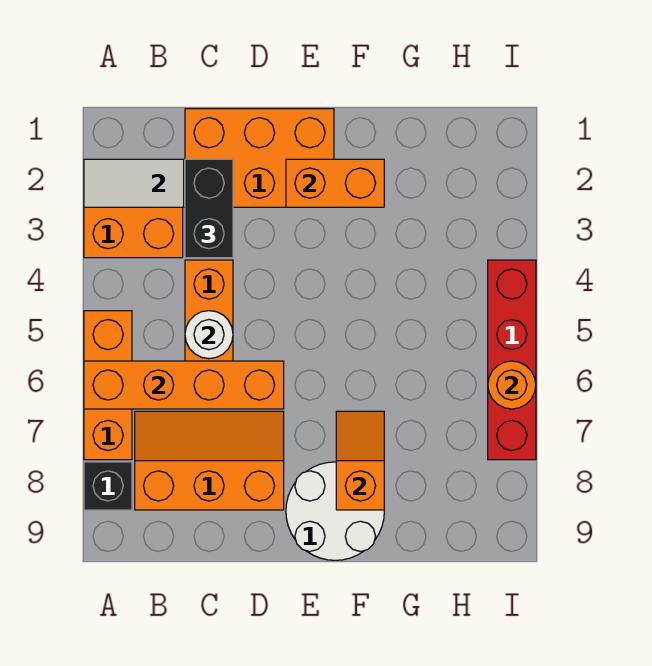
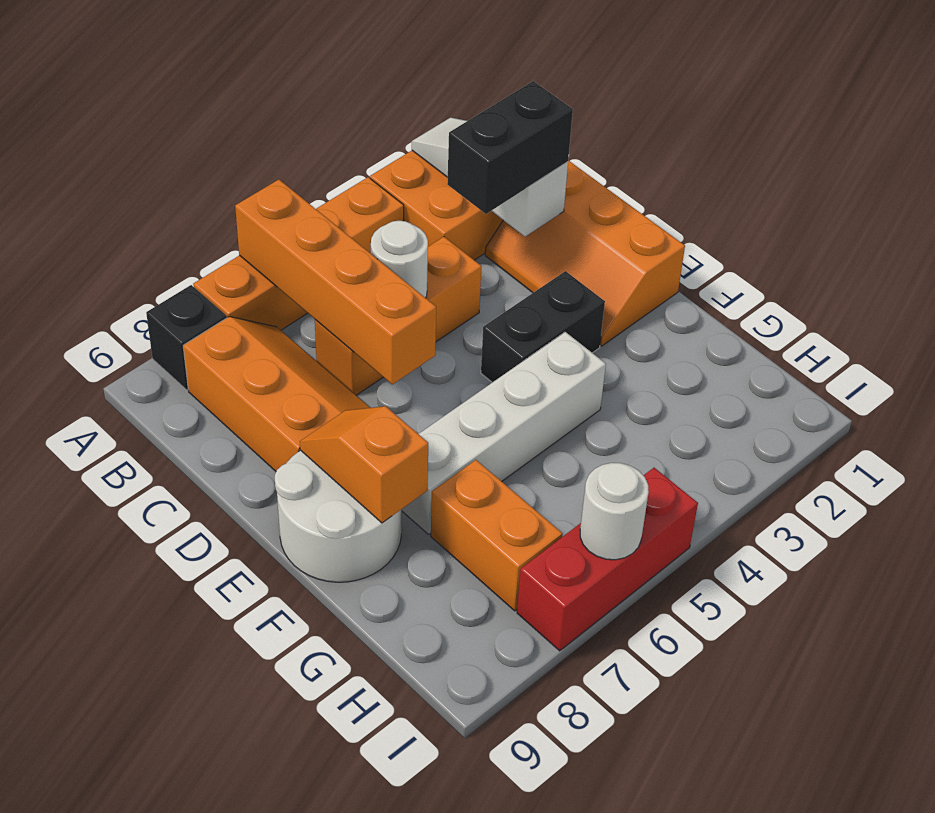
orange brick A5:A7 level 1 -> orange brick A4:A7 level 1
orange brick C1:E2 level 1 -> orange slope C1:E2 level 1 top 1
orange brick E2:F2 level 2 -> orange brick G7:H7 level 1
none -> black brick E3:E4 level 1
none -> white brick F4:F7 level 1
orange slope F7:F8 level 2 top 8 -> orange slope E8:F8 level 2 top F
red brick I4:I7 level 1 -> red brick I5:I7 level 1
orange round brick I6 level 2 -> white round brick I6 level 2

